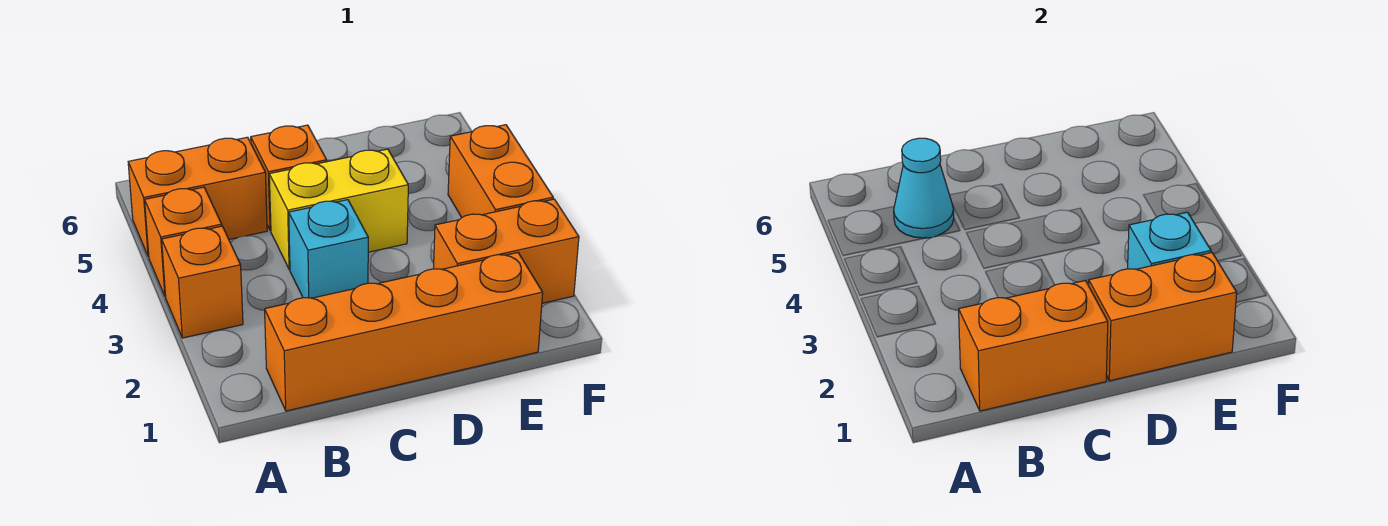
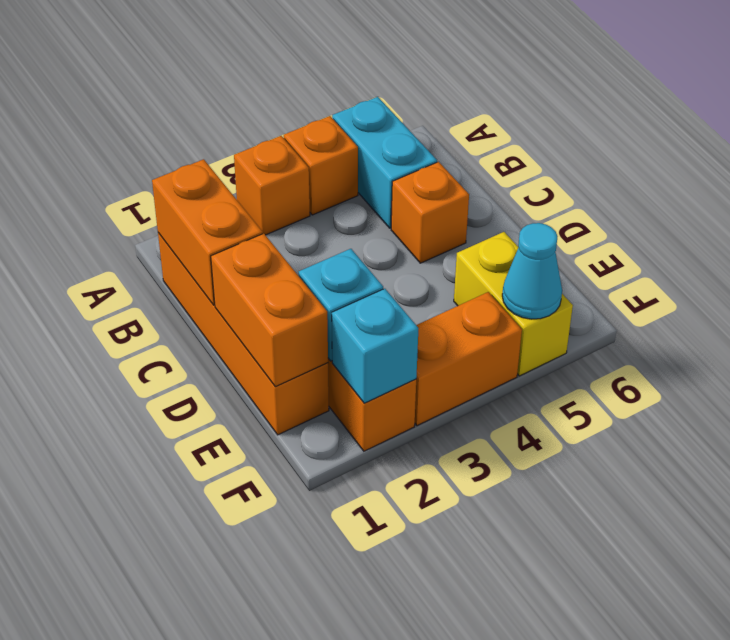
orange brick A5:B5 level 1 -> cyan brick A5:B5 level 1
cyan cone B5 level 2 -> cyan cone F5 level 2
cyan brick C3 level 1 -> cyan brick F2 level 2
yellow brick C4:D4 level 1 -> yellow brick E5:F5 level 1

